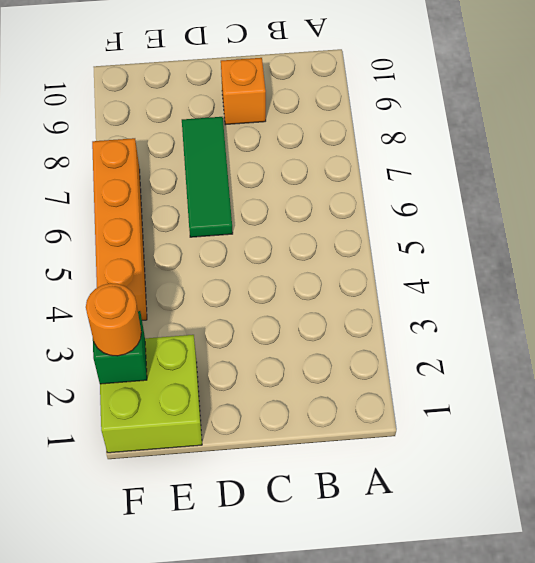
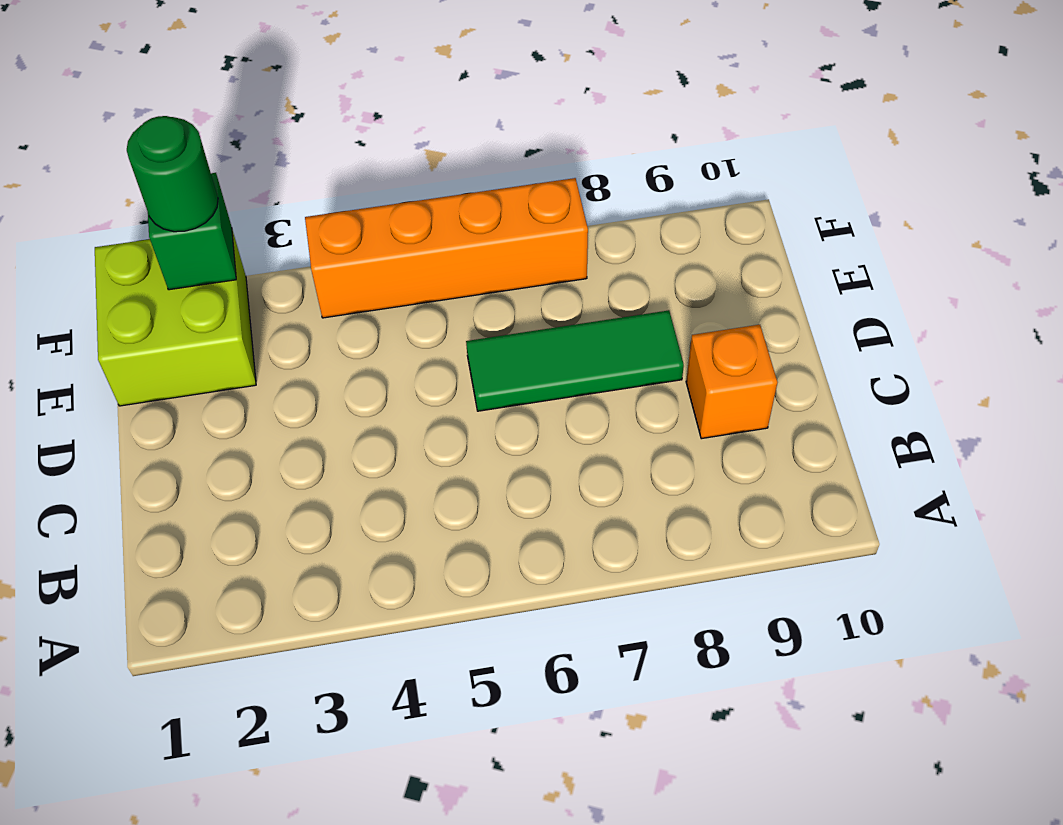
orange round brick F2 level 3 -> green round brick F2 level 3

